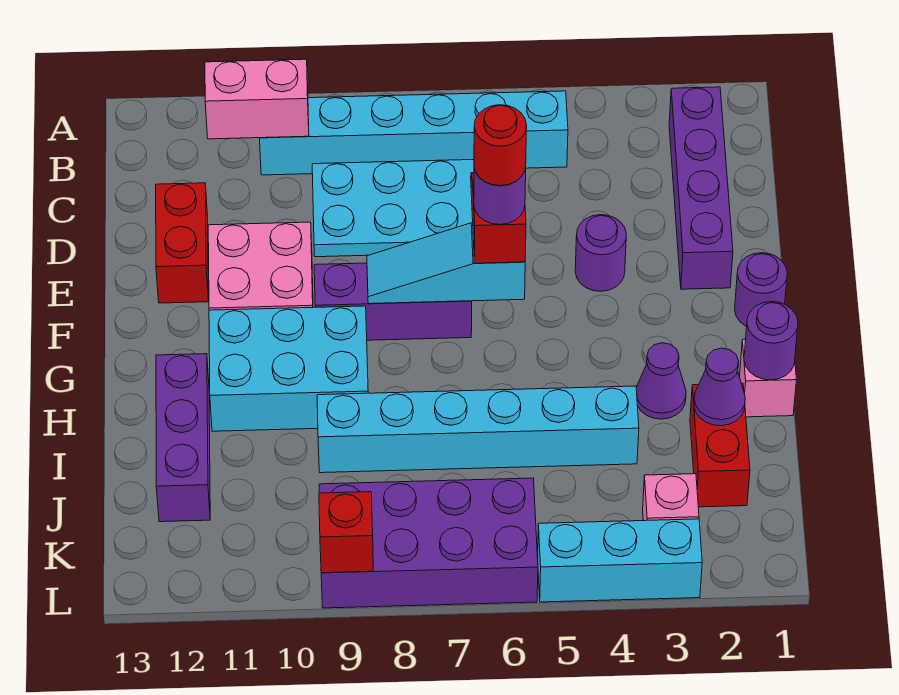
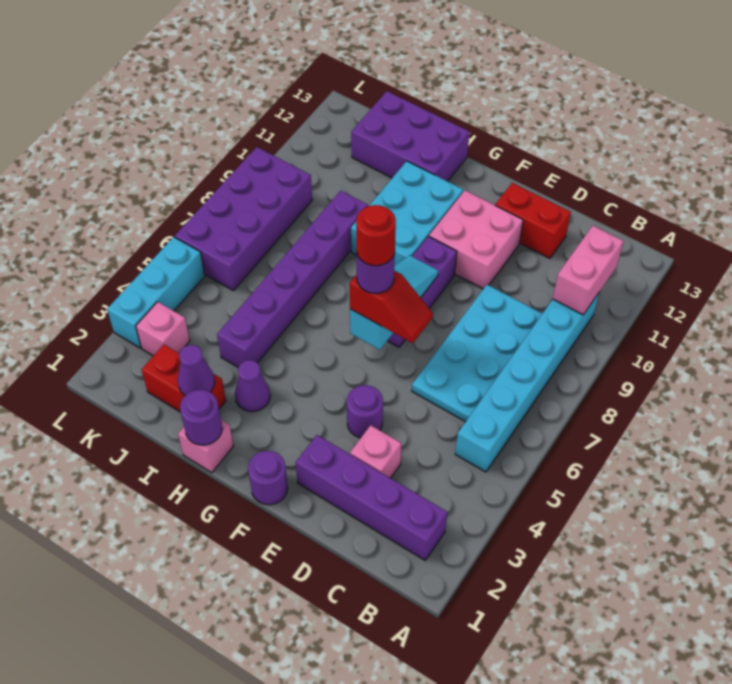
none -> pink brick D3 level 1
purple brick H12:J12 level 1 -> purple brick H12:J13 level 1
cyan brick I4:I9 level 1 -> purple brick I4:I9 level 1
red brick L9 level 2 -> none

